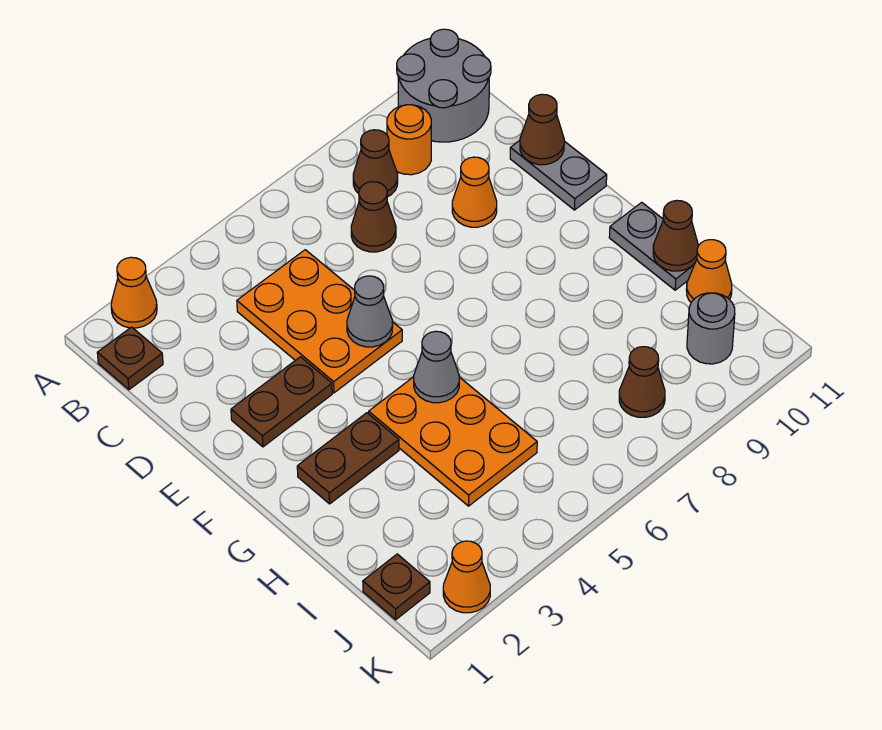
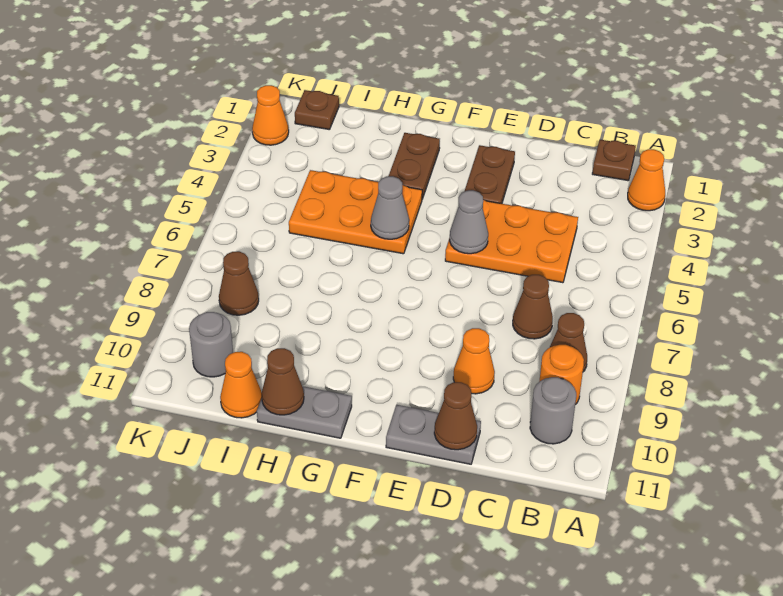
grey round brick A10:B11 level 1 -> grey round brick B10 level 1

